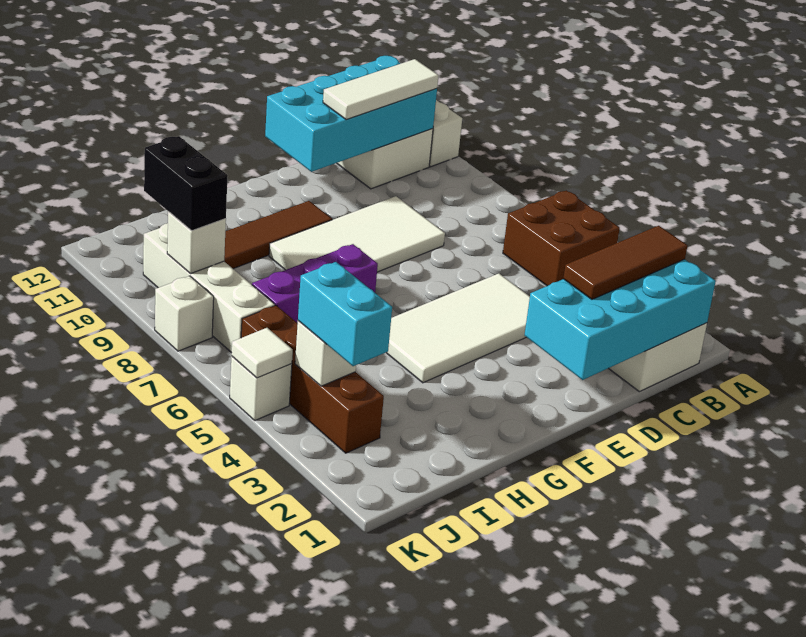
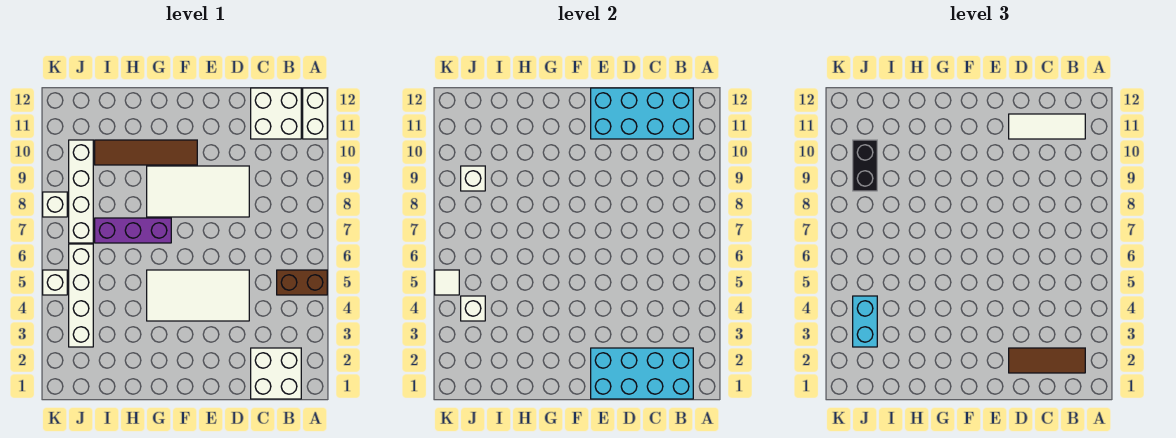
brown brick A5:B6 level 1 -> brown brick A5:B5 level 1
brown brick J3:J6 level 1 -> white brick J3:J6 level 1

